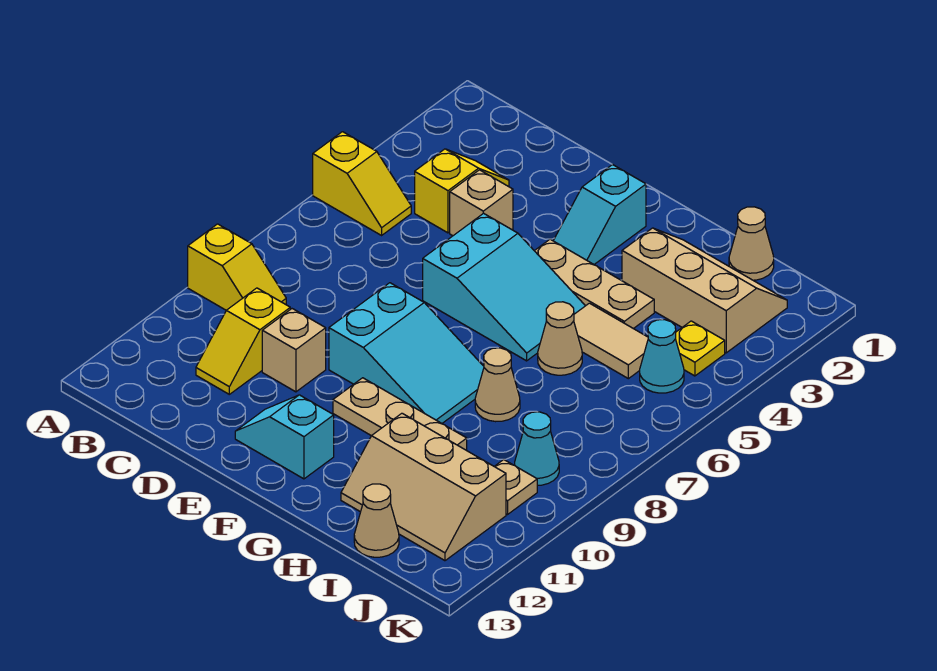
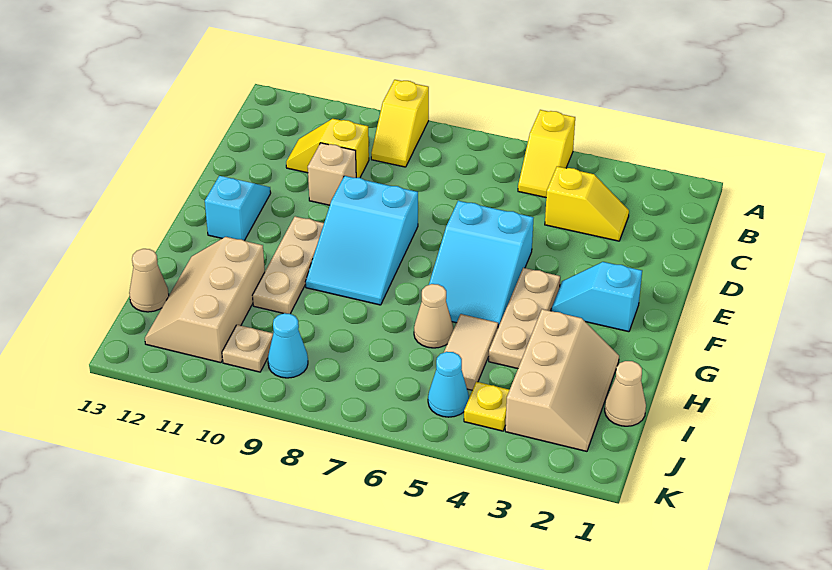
tan brick D4 level 1 -> none
tan cone H8 level 1 -> none

